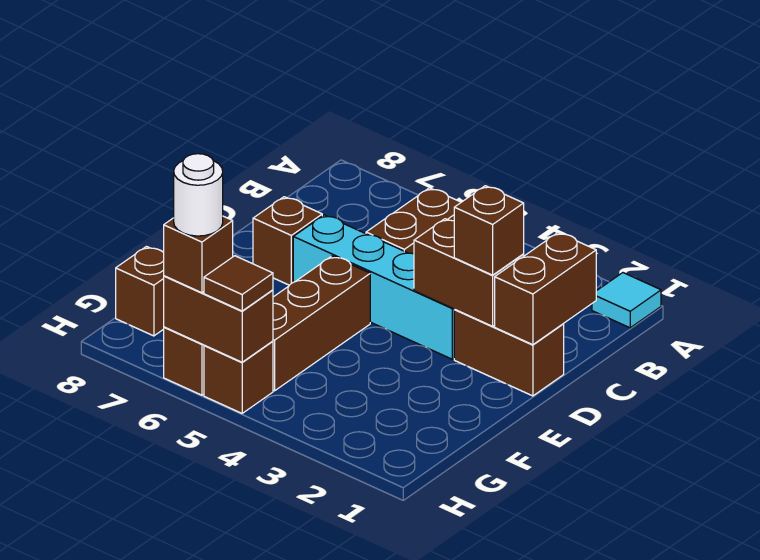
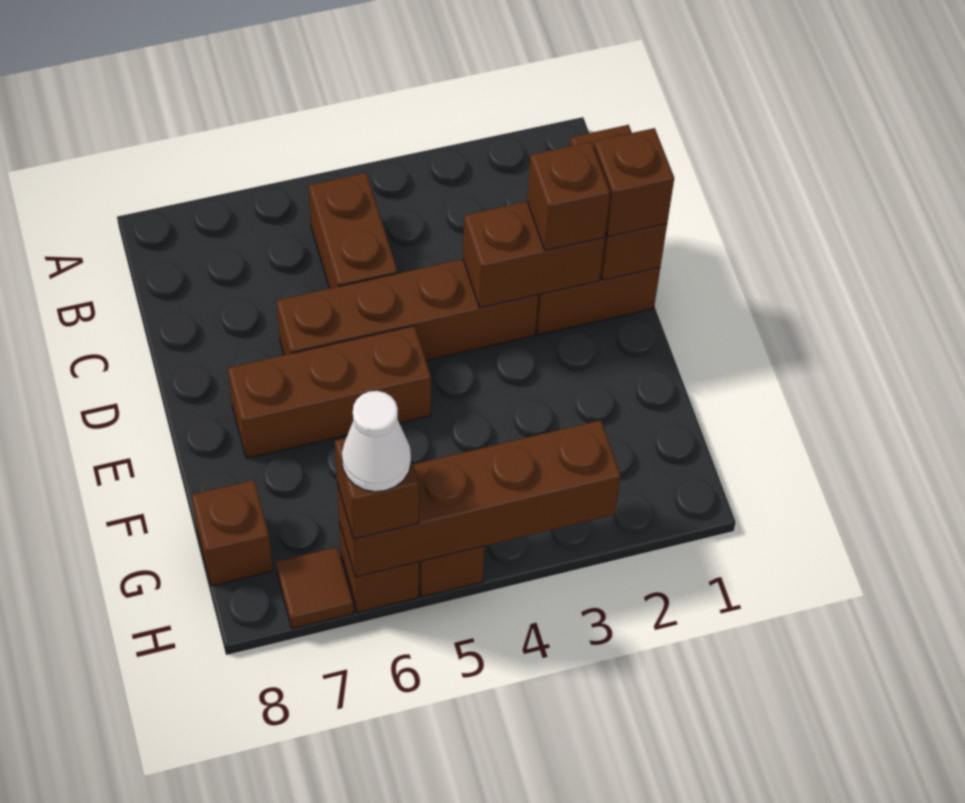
cyan tile A1 level 1 -> none
cyan brick D3:D6 level 1 -> brown brick D3:D6 level 1
brown brick D7 level 1 -> brown brick D1 level 3
brown brick E5:G5 level 1 -> brown brick E5:E7 level 1
brown brick H5:H6 level 2 -> brown brick H3:H6 level 2
brown tile H5 level 3 -> brown tile H7 level 1
white round brick H6 level 4 -> white cone H6 level 4

